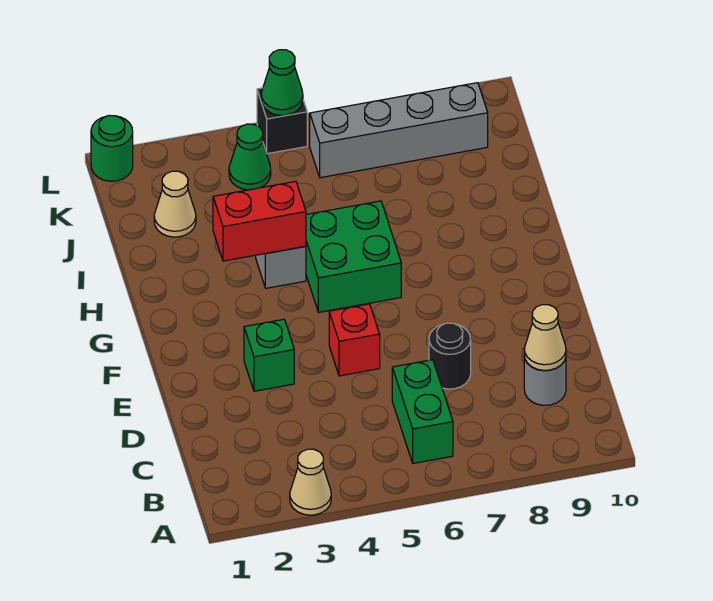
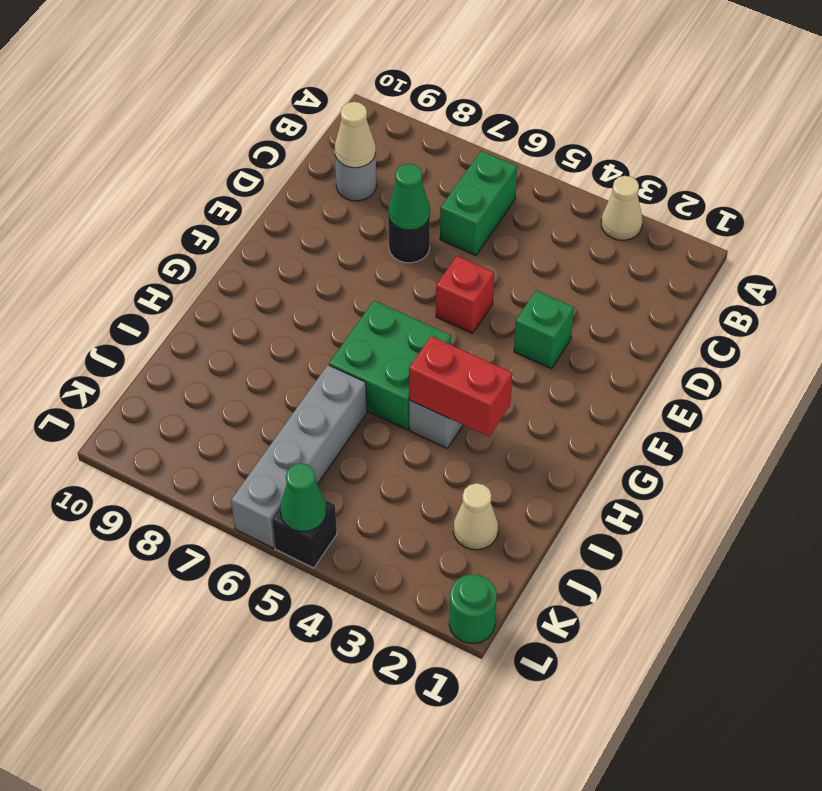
green cone K4 level 1 -> green cone D7 level 2
grey brick K6:K9 level 1 -> grey brick I6:L6 level 1

